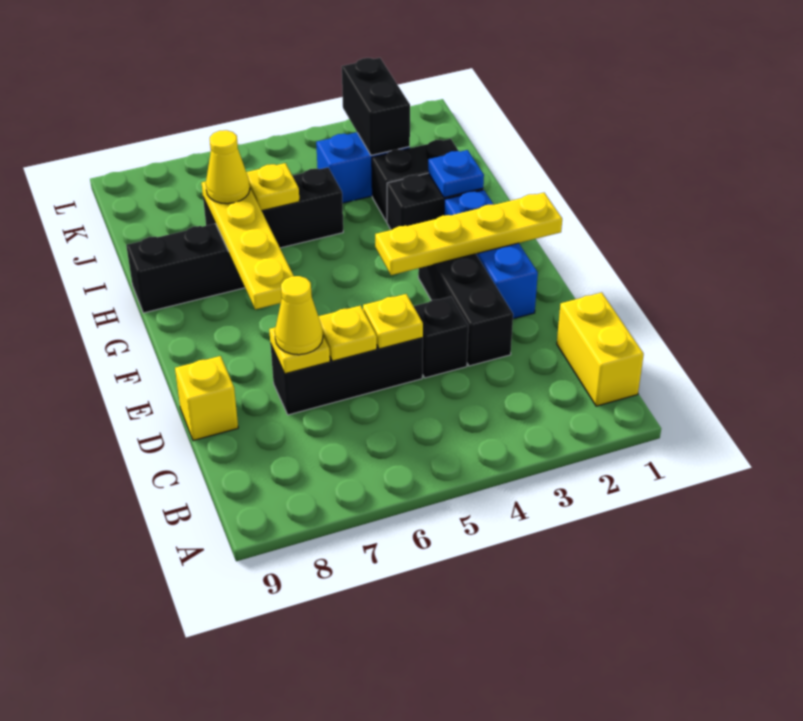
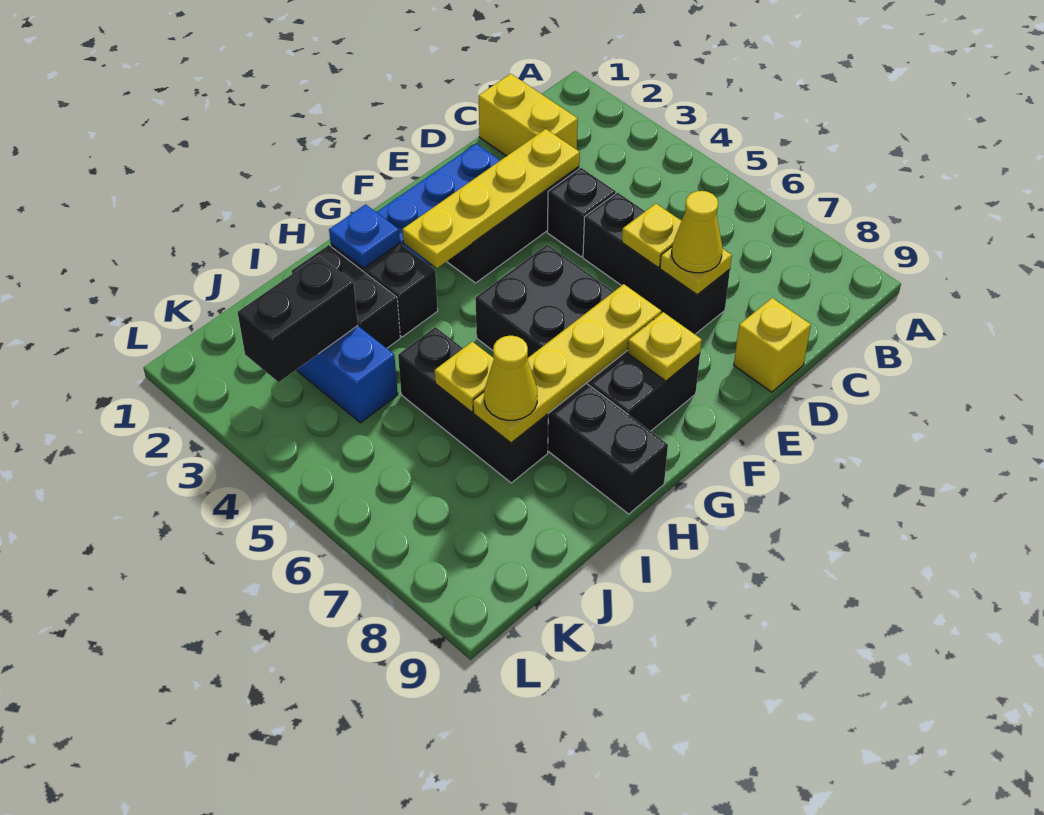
yellow brick B1:C1 level 1 -> yellow brick C1:C2 level 1
yellow plate D5 level 2 -> yellow plate F8 level 2
yellow plate F1:F4 level 2 -> yellow plate D3:G3 level 2
none -> black brick F5:G8 level 1

